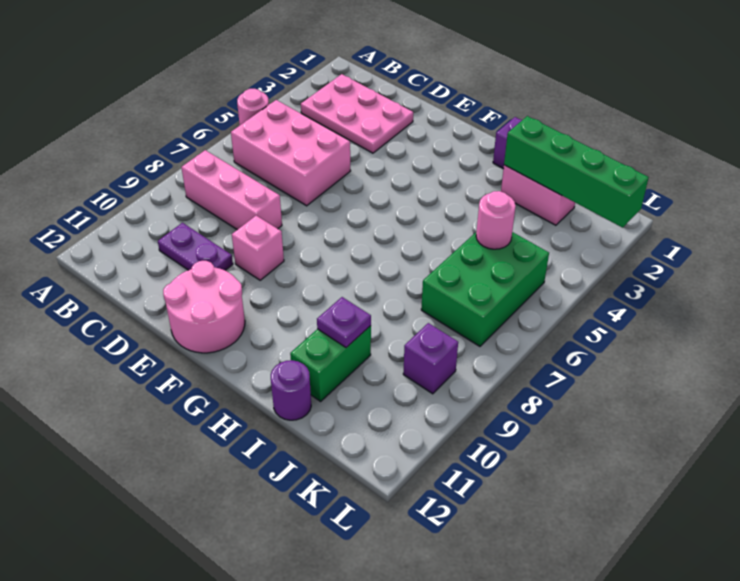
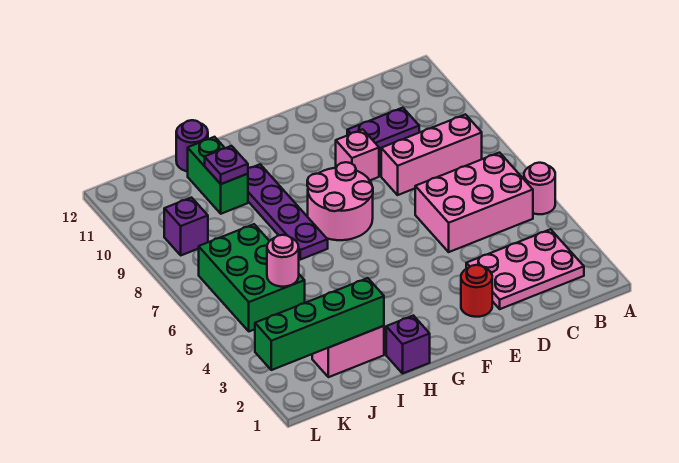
none -> red round brick E2 level 1
pink round brick E11:F12 level 1 -> pink round brick F7:G8 level 1
none -> purple plate H7:H10 level 1

